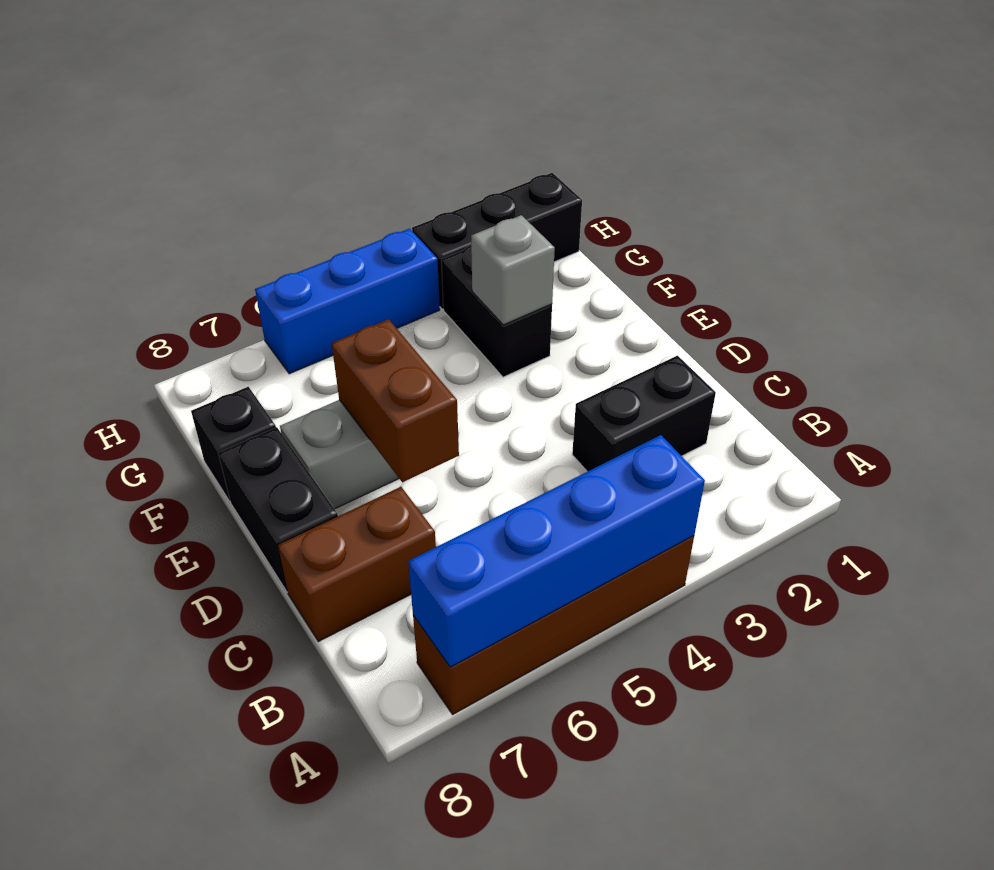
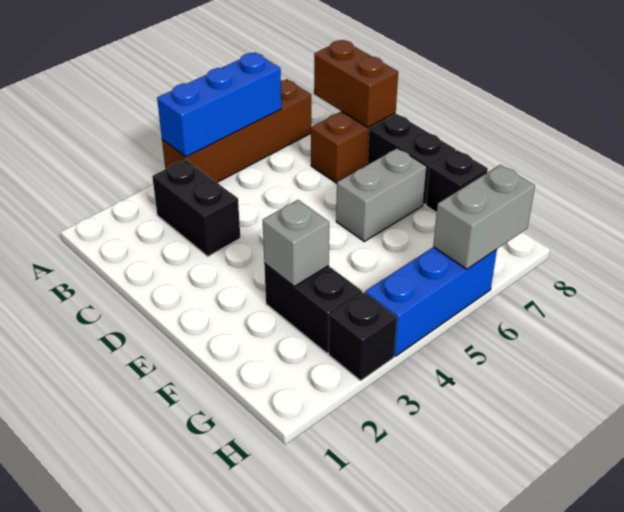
blue brick A4:A7 level 2 -> blue brick A4:A6 level 2
black brick C2:C3 level 1 -> black brick B3:C3 level 1
brown brick D6:E6 level 2 -> brown brick B8:C8 level 2
black brick H1:H3 level 1 -> black brick H3 level 1
none -> grey brick H6:H7 level 2

